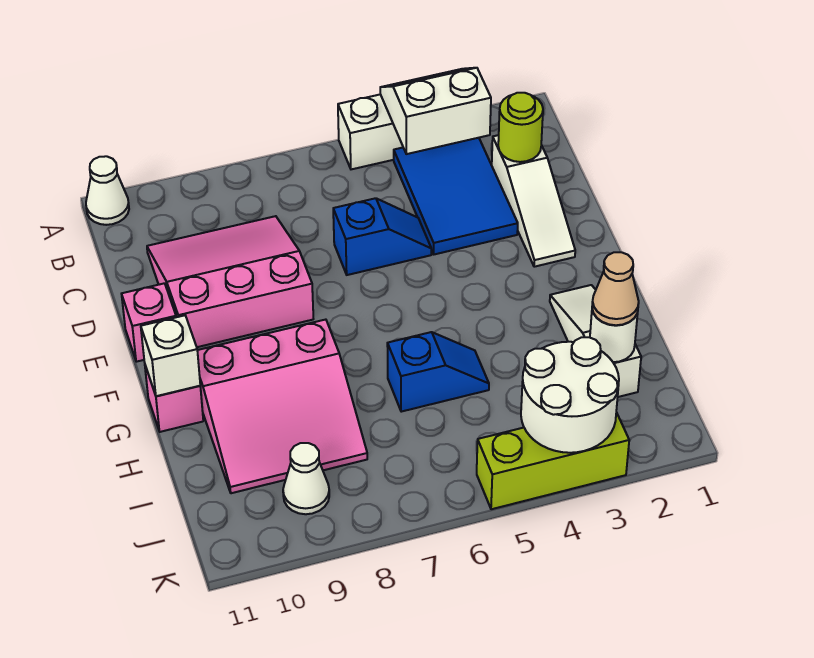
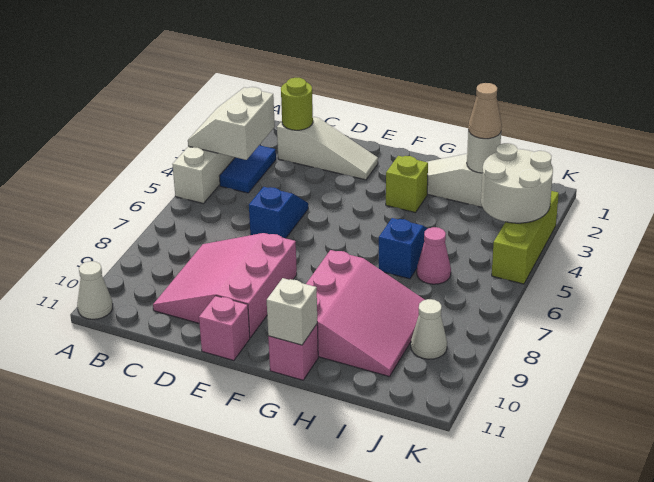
blue tile B3:D4 level 1 -> blue tile B3:B4 level 1
none -> lime brick G3 level 1
none -> pink cone I6 level 1

